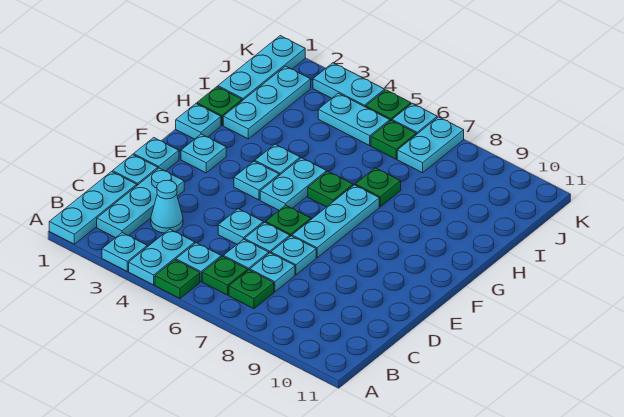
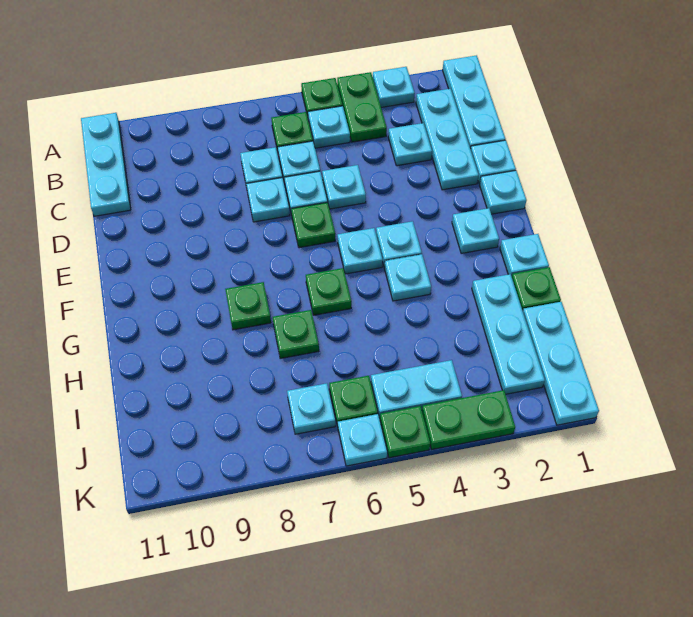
cyan plate A4:B4 level 1 -> green plate A4:B4 level 1
green plate B7 level 1 -> green plate G8 level 1
cyan cone C3 level 1 -> cyan plate C3 level 1
cyan plate E7:G7 level 1 -> cyan plate A11:C11 level 1
cyan plate F5:G5 level 1 -> cyan plate F5 level 1
cyan plate J7:K7 level 1 -> cyan plate J7 level 1
cyan plate K3:K4 level 1 -> green plate K3:K4 level 1

